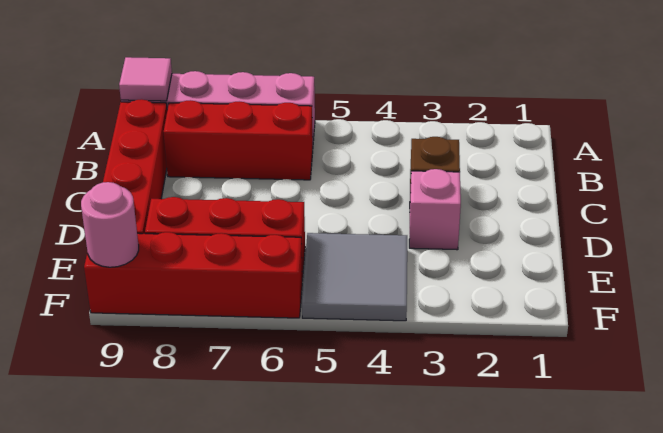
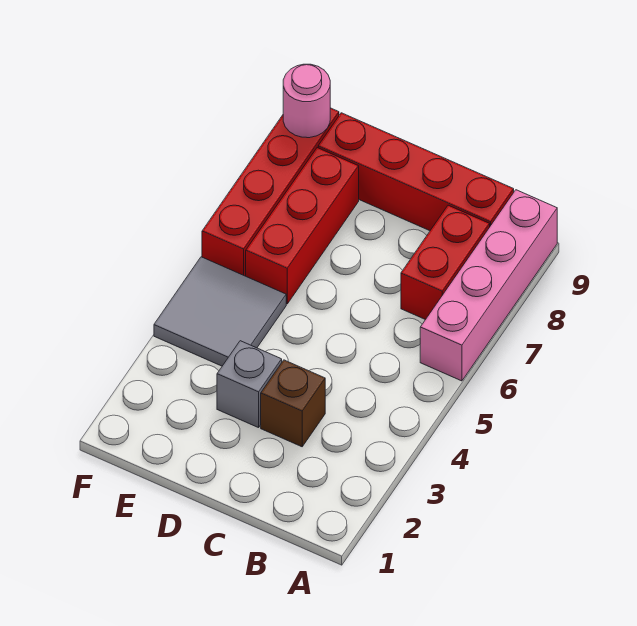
pink tile A9 level 2 -> none
red brick B6:B8 level 1 -> red brick B7:B8 level 1
pink brick D3 level 1 -> grey brick D3 level 1

